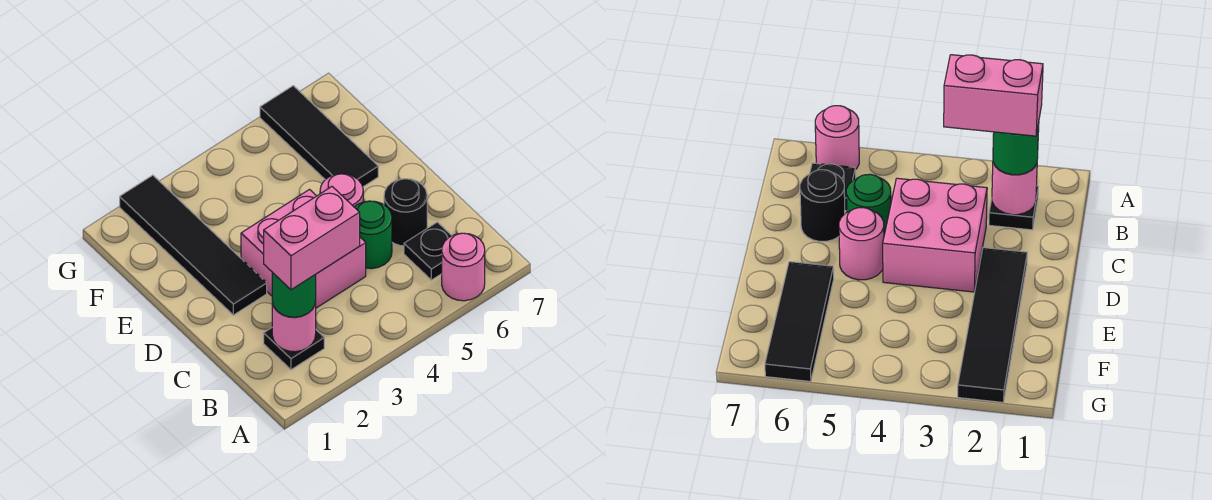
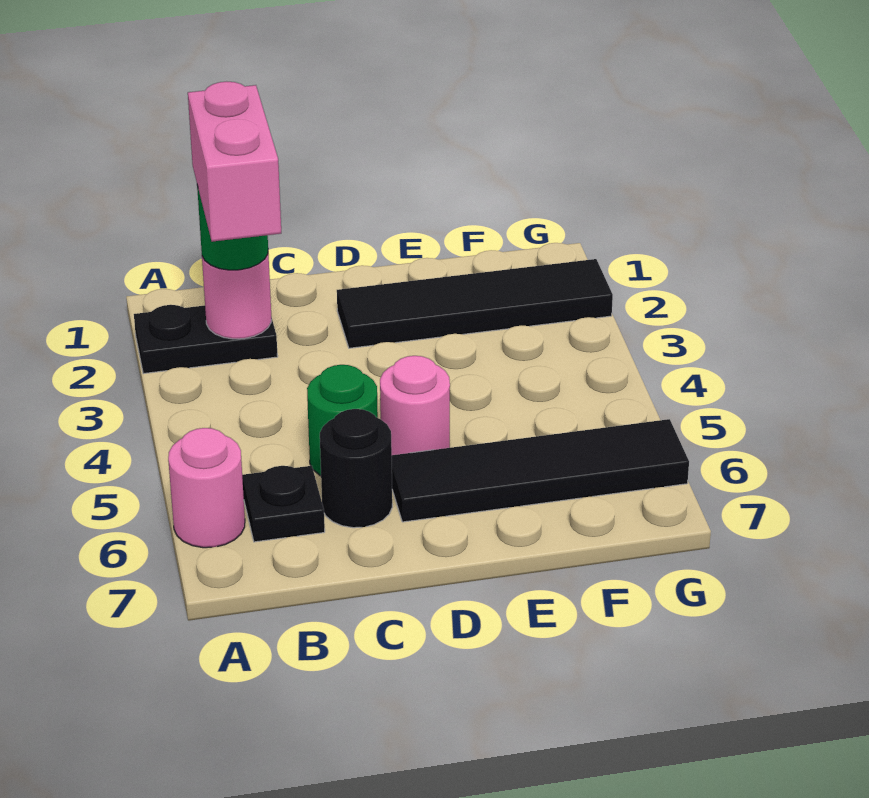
black plate B2 level 1 -> black plate A2:B2 level 1
pink brick C3:D4 level 1 -> none
black tile E6:G6 level 1 -> black tile D6:G6 level 1

